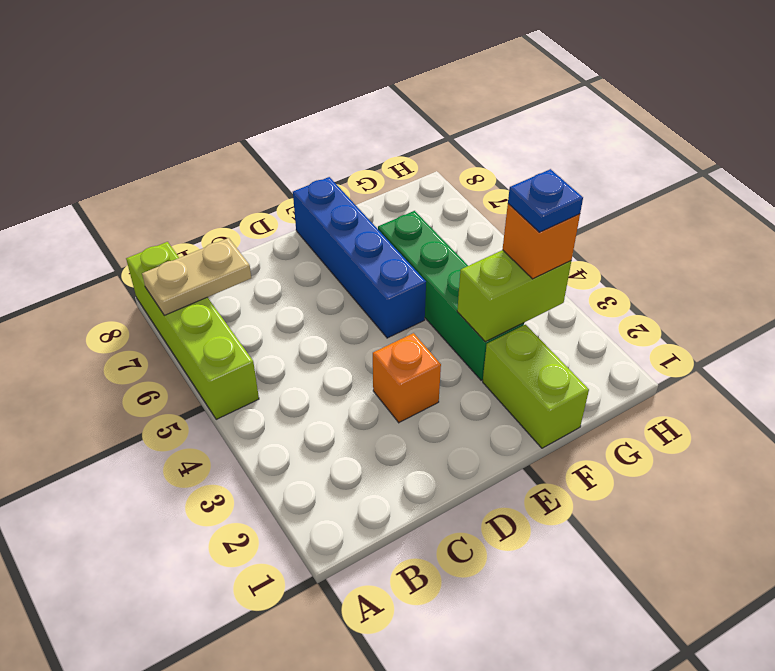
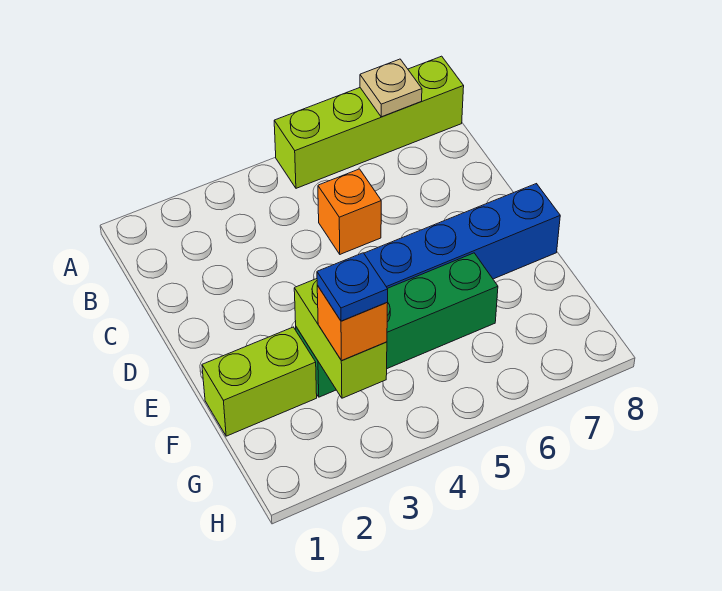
tan plate A7:B7 level 2 -> tan plate A7 level 2
orange brick D3 level 1 -> orange brick C5 level 1

